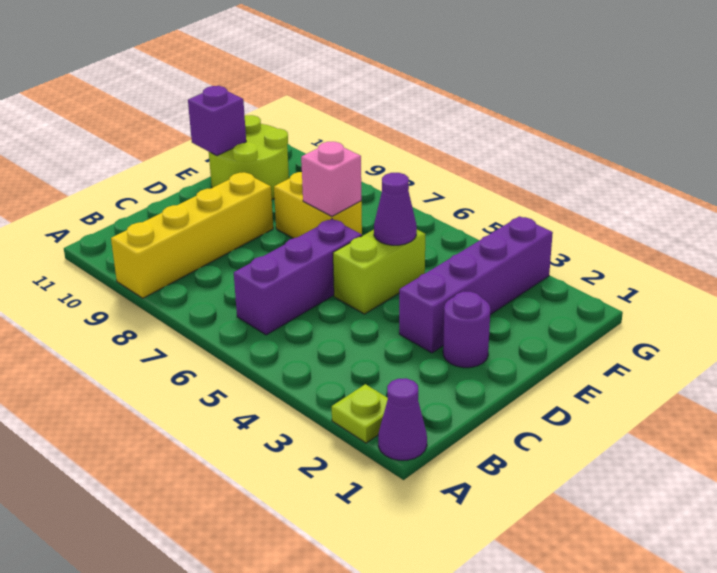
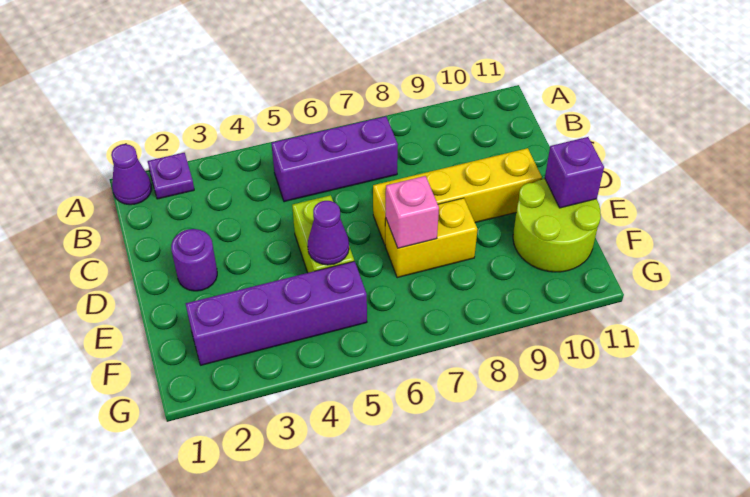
lime plate A2 level 1 -> purple plate A2 level 1
yellow brick A9:D9 level 1 -> yellow brick D7:D10 level 1
purple brick B6:D6 level 1 -> purple brick B5:B7 level 1
purple brick D3:G3 level 1 -> purple brick F2:F5 level 1

